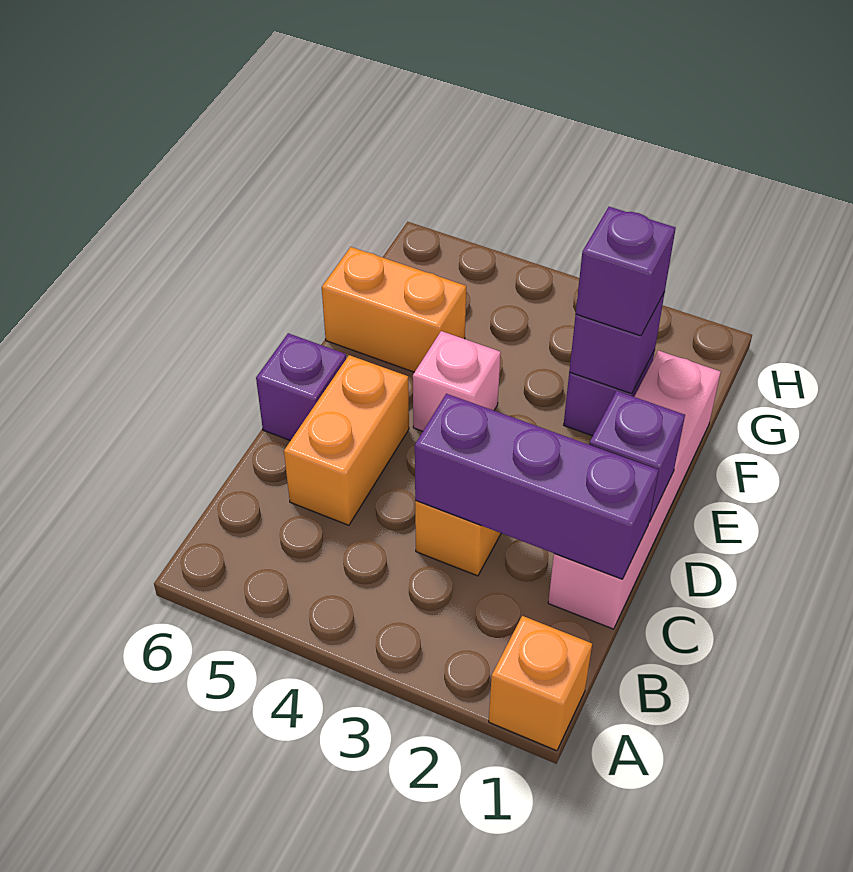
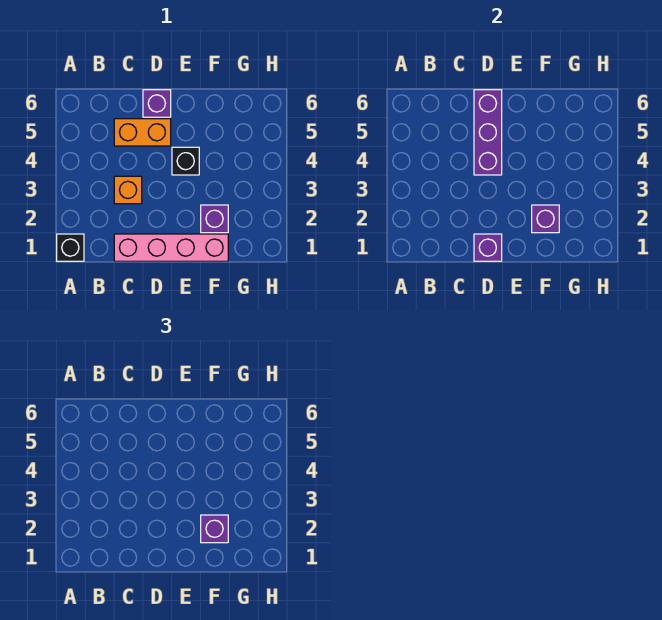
orange brick A1 level 1 -> black brick A1 level 1
purple brick C1:C3 level 2 -> purple brick D4:D6 level 2
pink brick E4 level 1 -> black brick E4 level 1
orange brick F5:F6 level 1 -> none

